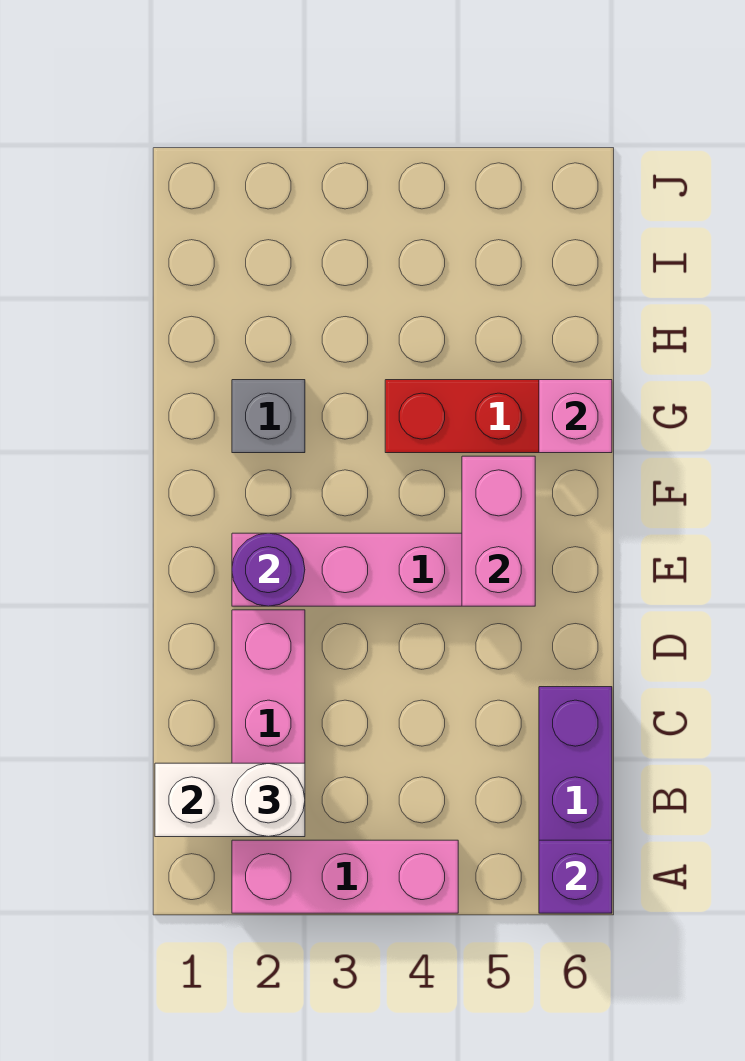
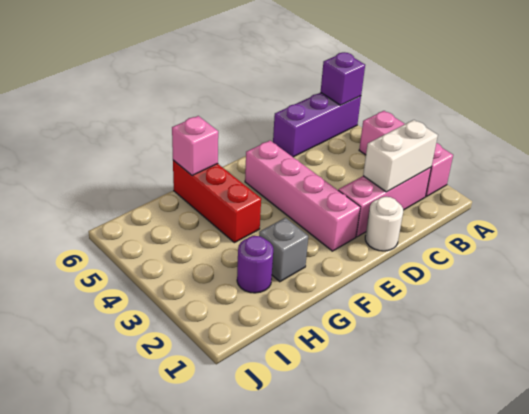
white brick B1:B2 level 2 -> white brick B2:C2 level 2
white round brick B2 level 3 -> white round brick D1 level 1
purple round brick E2 level 2 -> purple round brick H2 level 1
pink brick E5:F5 level 2 -> none

